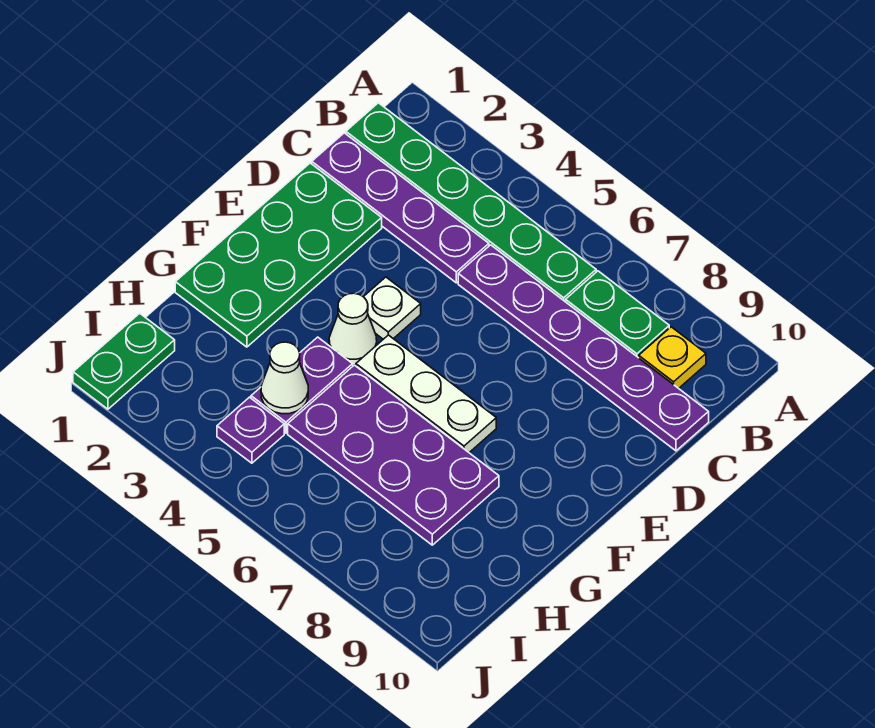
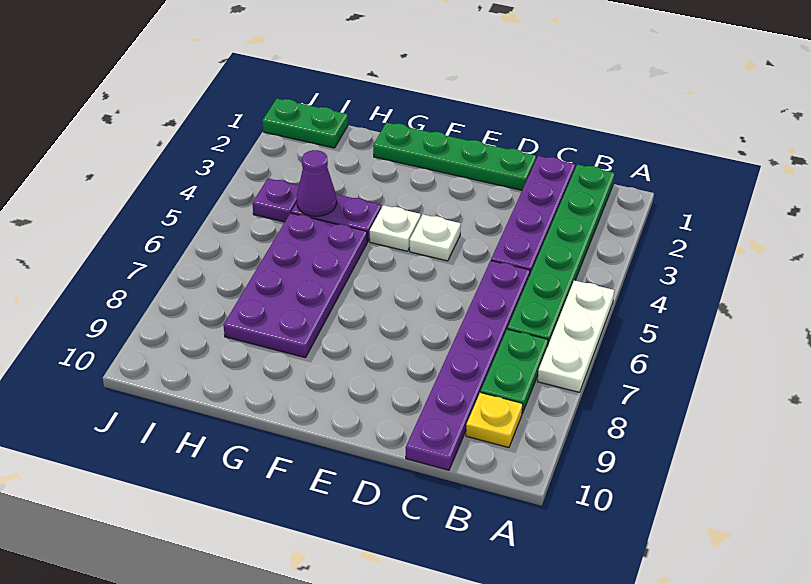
green plate D1:G2 level 1 -> green plate D1:G1 level 1
white cone F4 level 1 -> white plate F4 level 1
white plate F5:F7 level 1 -> white plate A5:A7 level 1
white cone H4 level 2 -> purple cone H4 level 2

